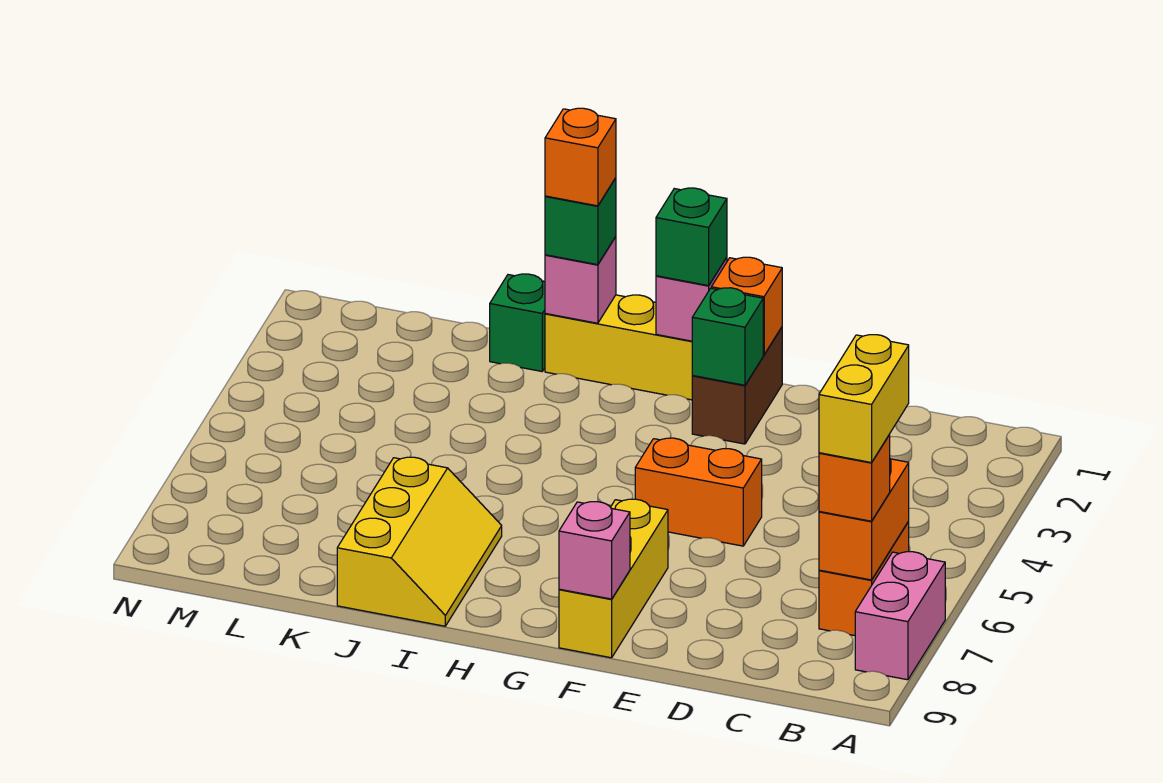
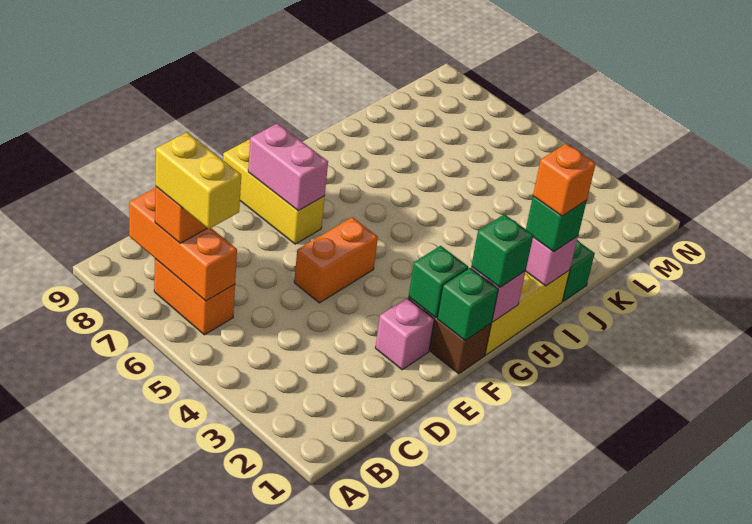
pink brick A7:A8 level 1 -> pink brick F7:F8 level 2
orange brick B6:B7 level 2 -> orange brick B6:B8 level 2
orange brick F1 level 2 -> green brick F1 level 2
pink brick F9 level 2 -> pink brick E2 level 1
yellow slope I7:J9 level 1 top J -> none

